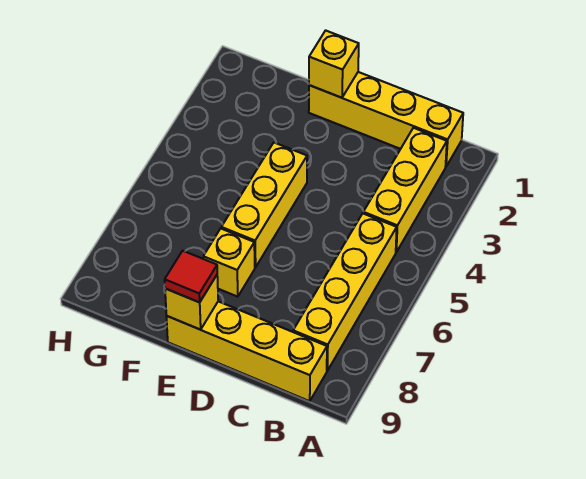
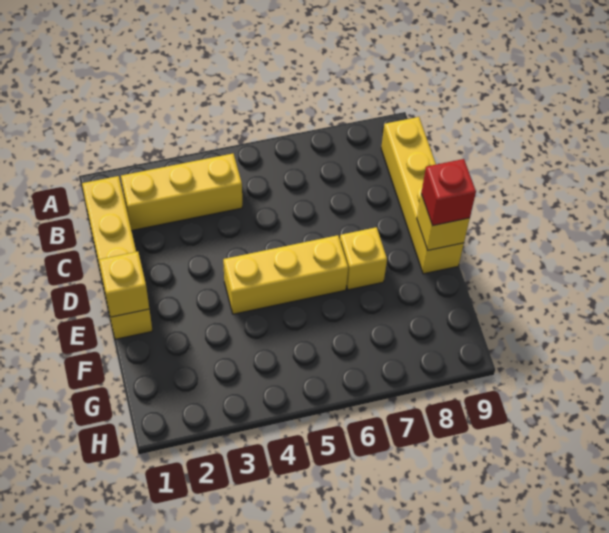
yellow brick B5:B8 level 1 -> none
red tile E9 level 3 -> red brick E9 level 3

